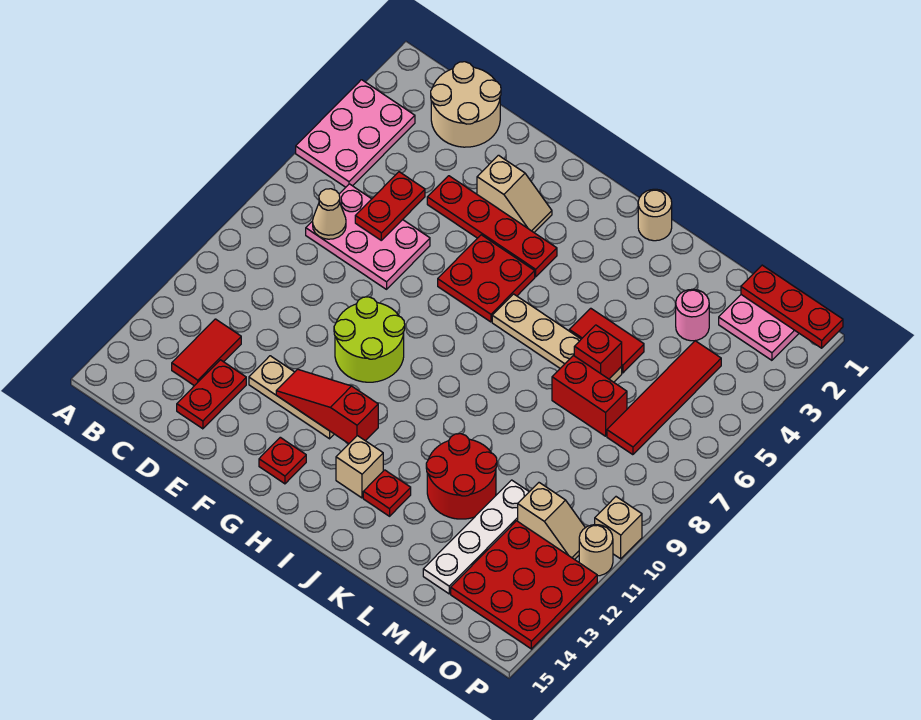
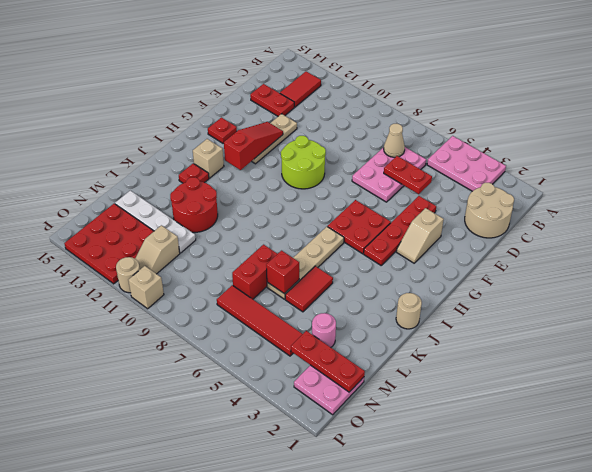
red tile C12:C13 level 1 -> red tile B13:C13 level 1
red plate N1:P1 level 2 -> red plate N1:N3 level 2

